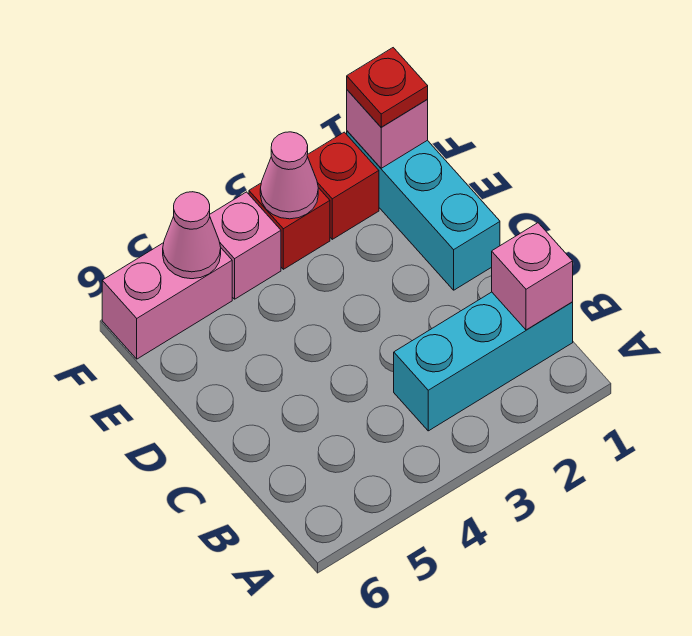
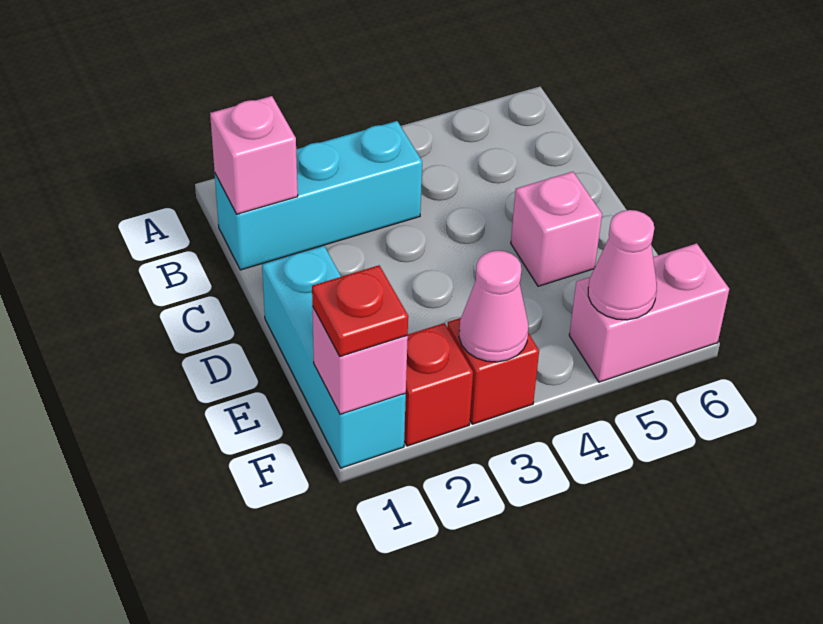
pink brick F4 level 1 -> pink brick D5 level 1

